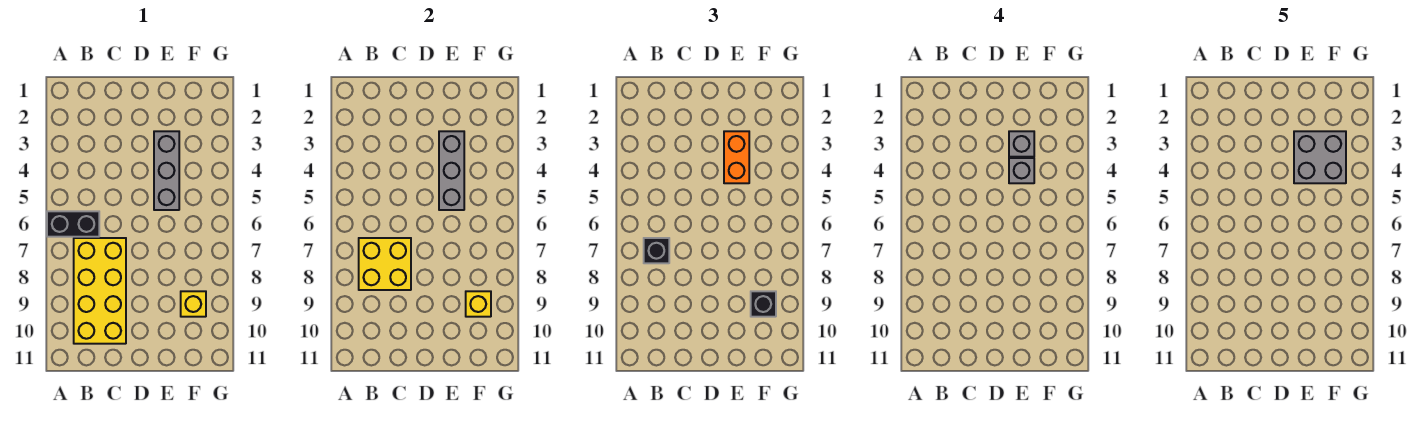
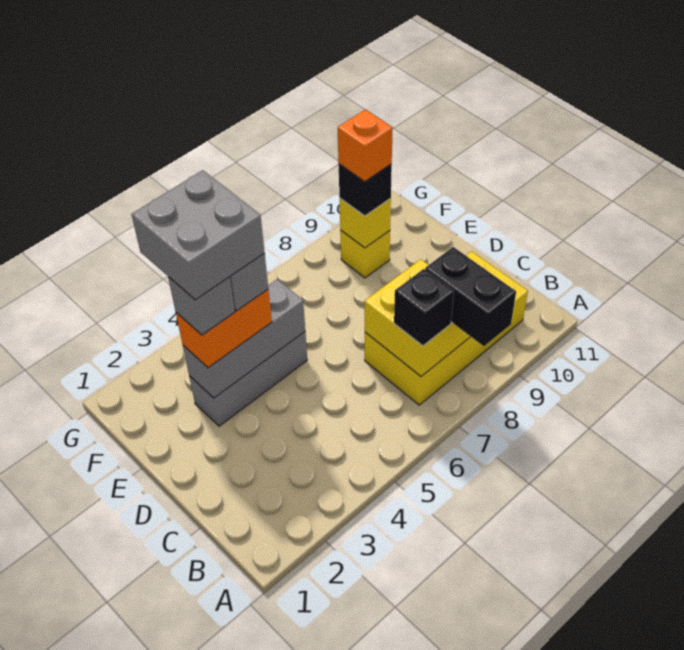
black brick A6:B6 level 1 -> black brick A8:B8 level 3
none -> orange brick F9 level 4

